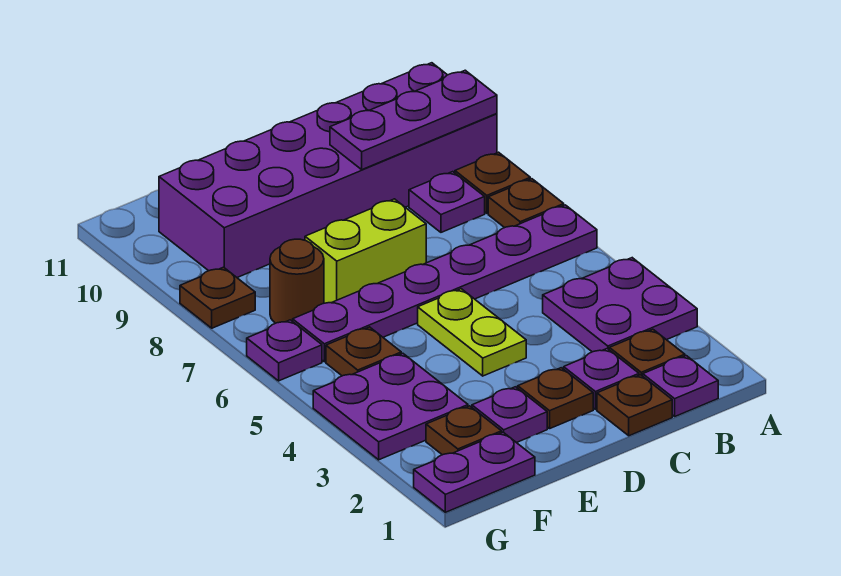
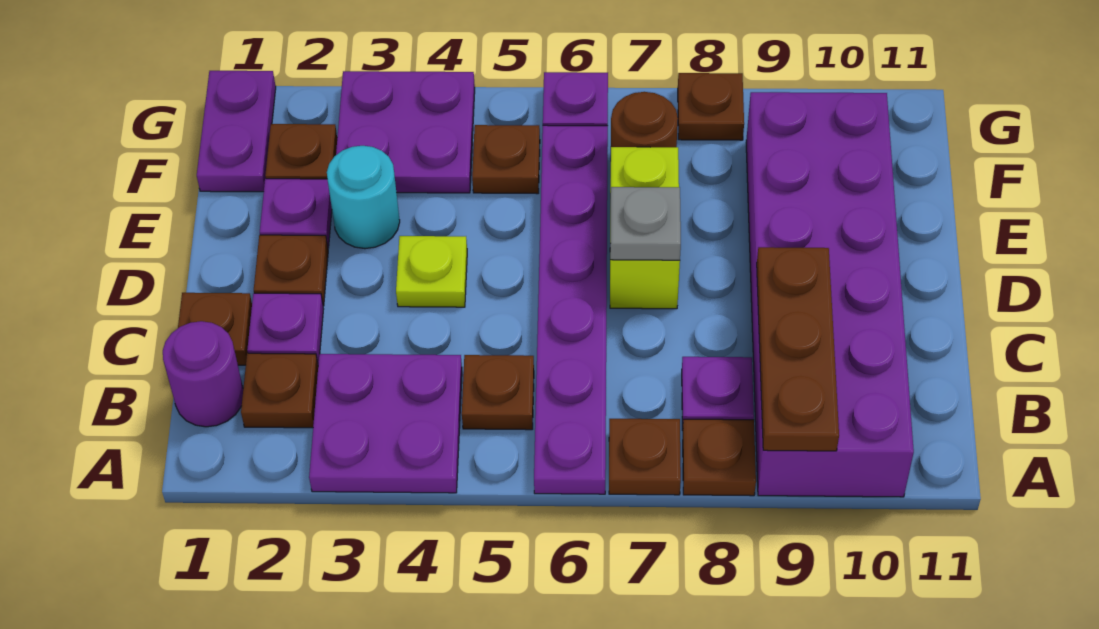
purple plate A9:C9 level 2 -> brown plate A9:C9 level 2
purple plate B1 level 1 -> purple round brick B1 level 1
none -> brown plate B5 level 1
lime plate D4:D5 level 1 -> lime plate D4 level 1
none -> grey plate D7 level 2
none -> cyan round brick E3 level 1

